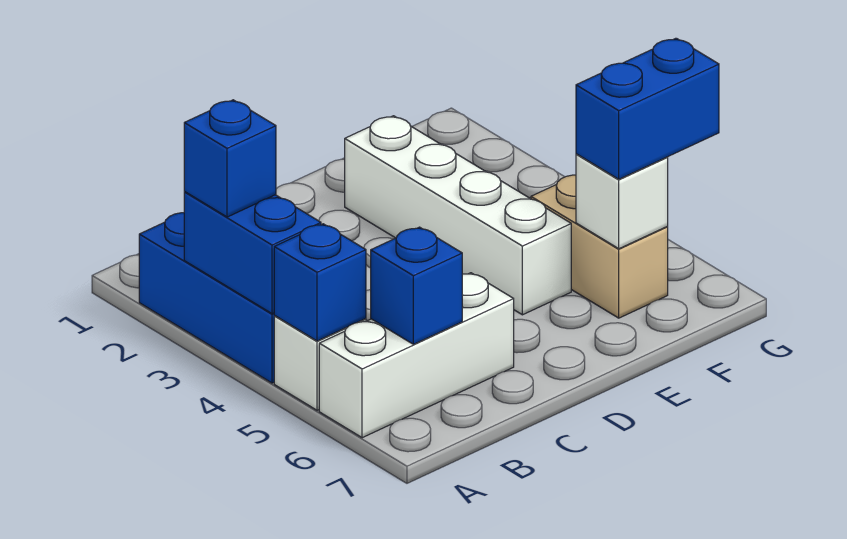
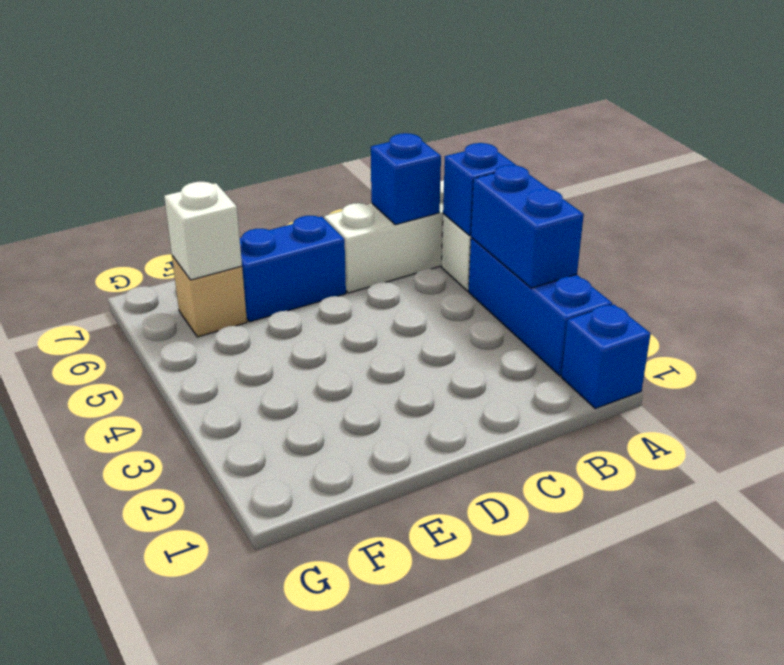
blue brick A3 level 3 -> blue brick A1 level 1
white brick E2:E5 level 1 -> none
tan brick F5:F6 level 1 -> tan brick F6 level 1
blue brick F6:G6 level 3 -> blue brick D6:E6 level 1

